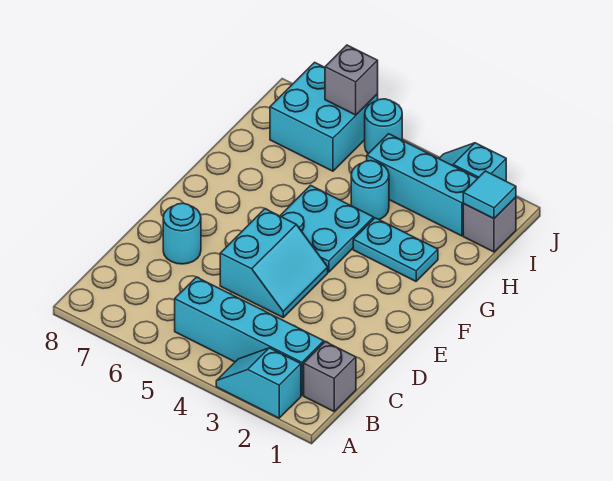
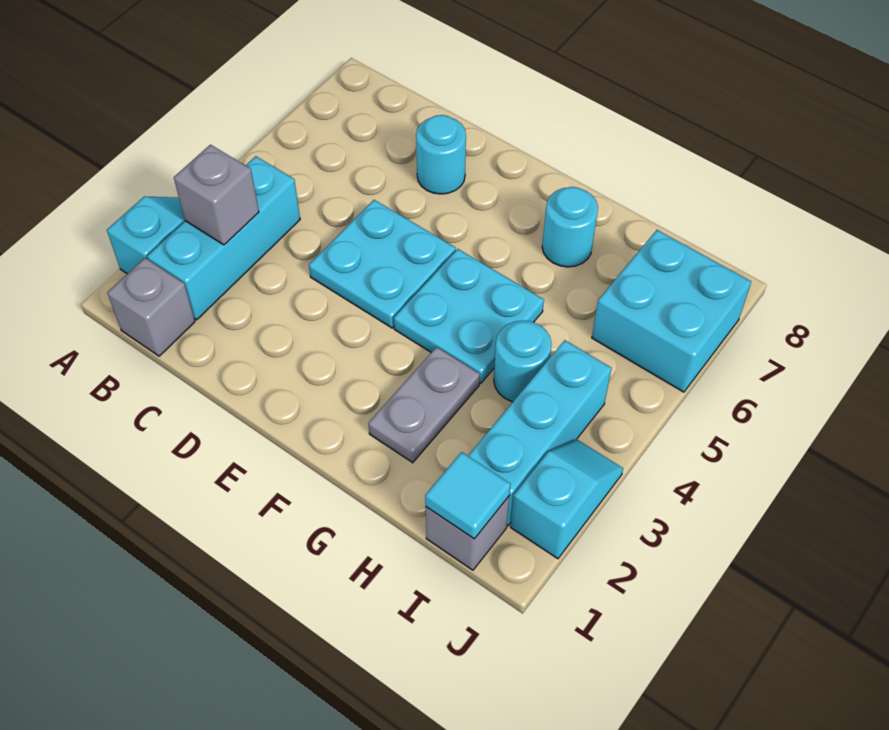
cyan brick B2:B5 level 1 -> cyan brick B2:B4 level 1
cyan slope D4:E5 level 1 top 5 -> cyan plate D4:E5 level 1
cyan plate G2:G3 level 1 -> grey plate G2:G3 level 1
cyan round brick J5 level 1 -> cyan round brick G7 level 1
grey brick J6 level 2 -> grey brick B3 level 2

